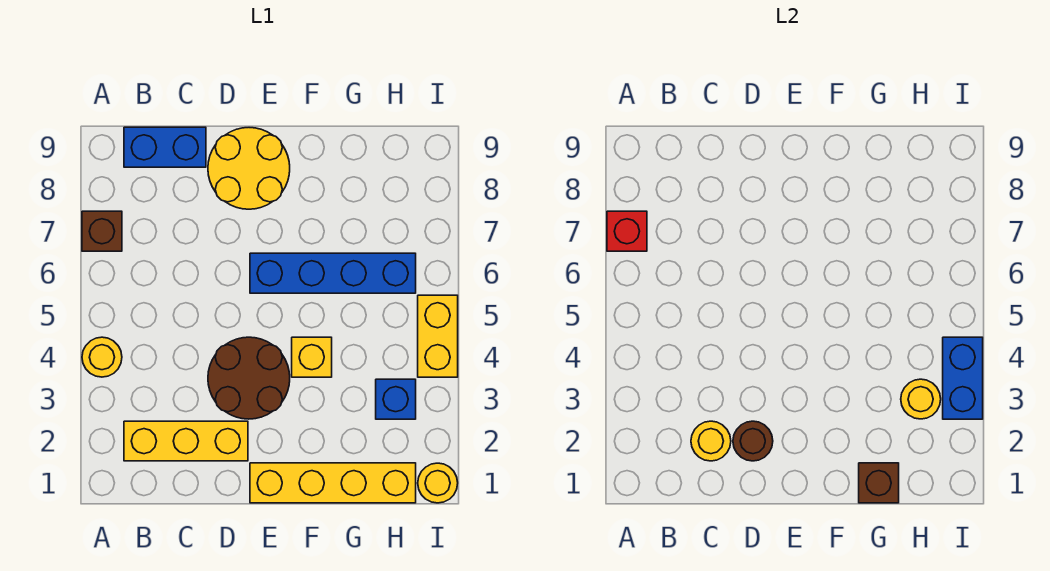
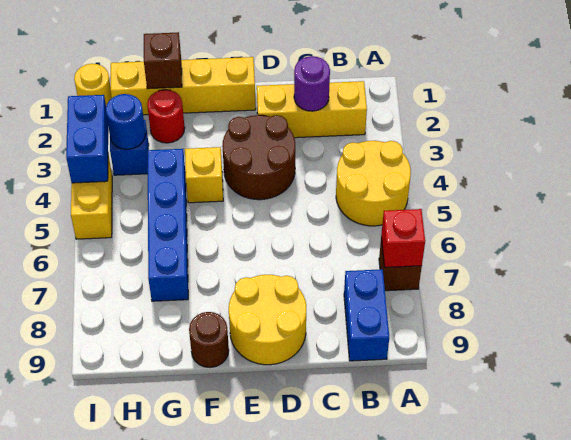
yellow round brick A4 level 1 -> yellow round brick A4:B5 level 1
blue brick B9:C9 level 1 -> blue brick B8:B9 level 1
yellow round brick C2 level 2 -> purple round brick C2 level 2
brown round brick D2 level 2 -> brown round brick F9 level 1
blue brick E6:H6 level 1 -> blue brick G4:G7 level 1
none -> red round brick G2 level 1
yellow round brick H3 level 2 -> blue round brick H3 level 2

